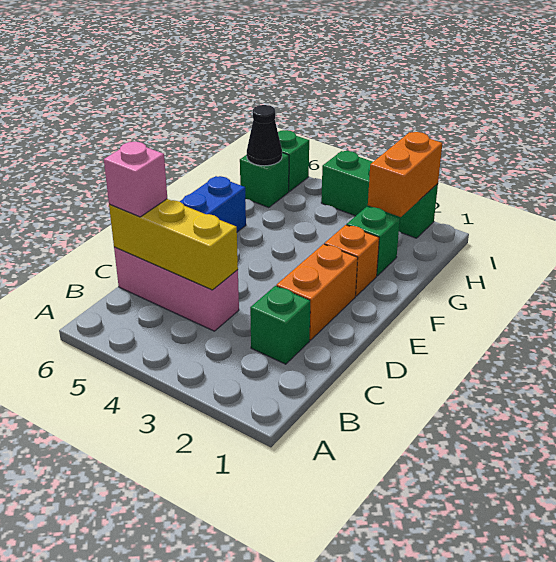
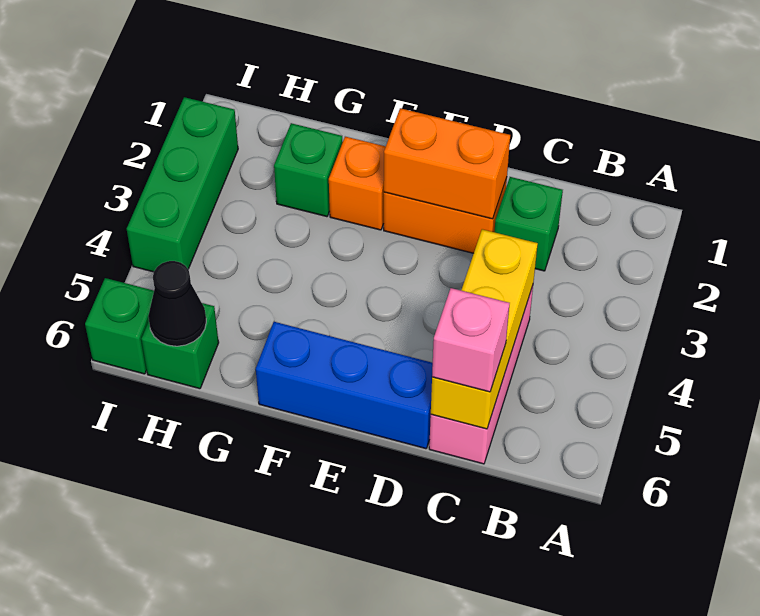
orange brick H2:I2 level 2 -> orange brick D2:E2 level 2

